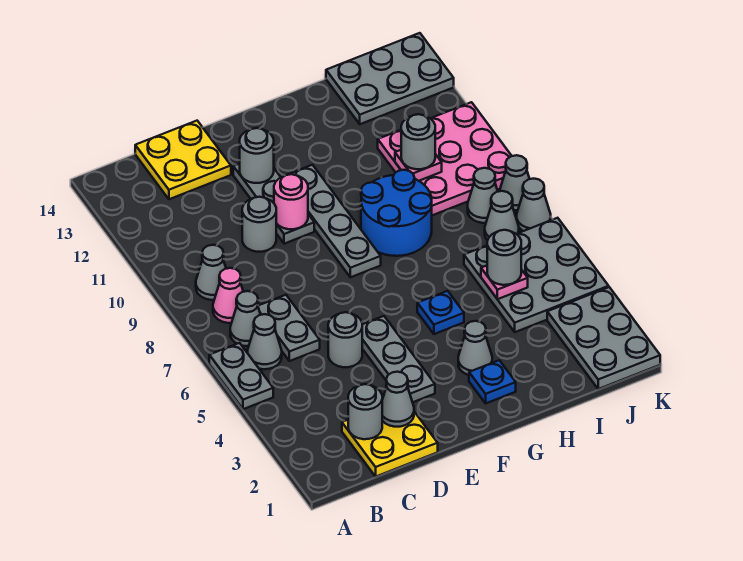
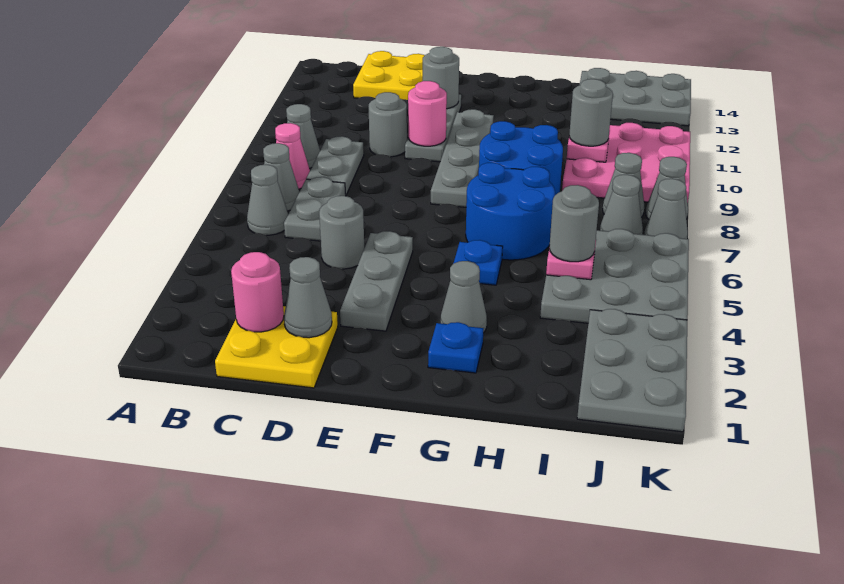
grey plate A5:A6 level 1 -> grey plate C8:C9 level 1
grey round brick C2 level 2 -> pink round brick C2 level 2
none -> blue round brick G6:H7 level 1

